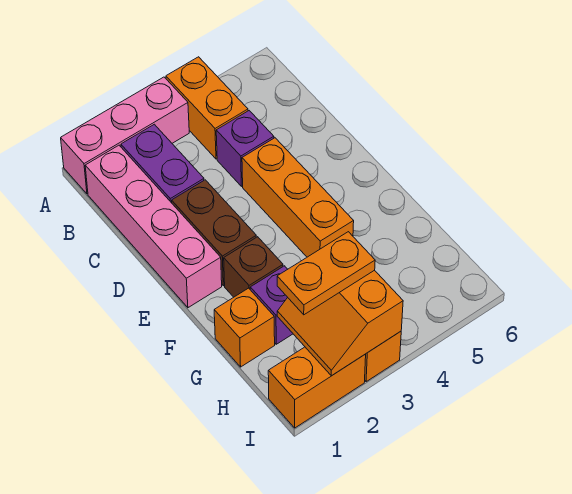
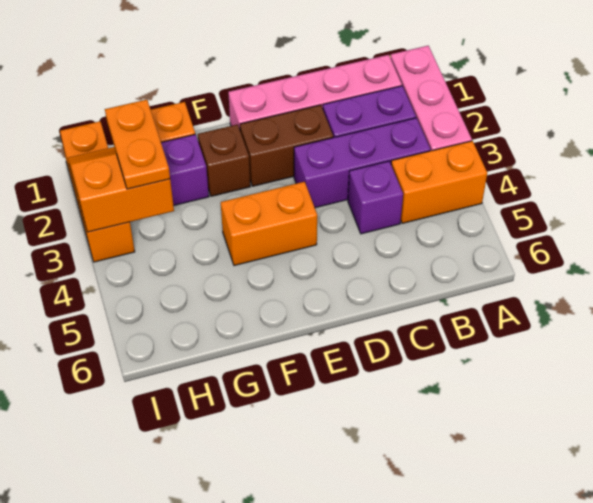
none -> purple brick B3:D3 level 1
orange brick D4:F4 level 1 -> orange brick E4:F4 level 1

